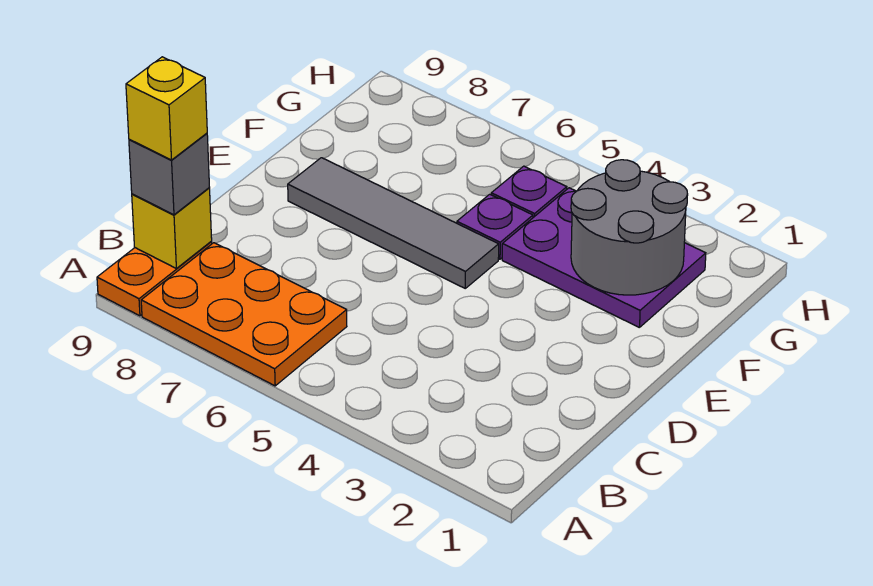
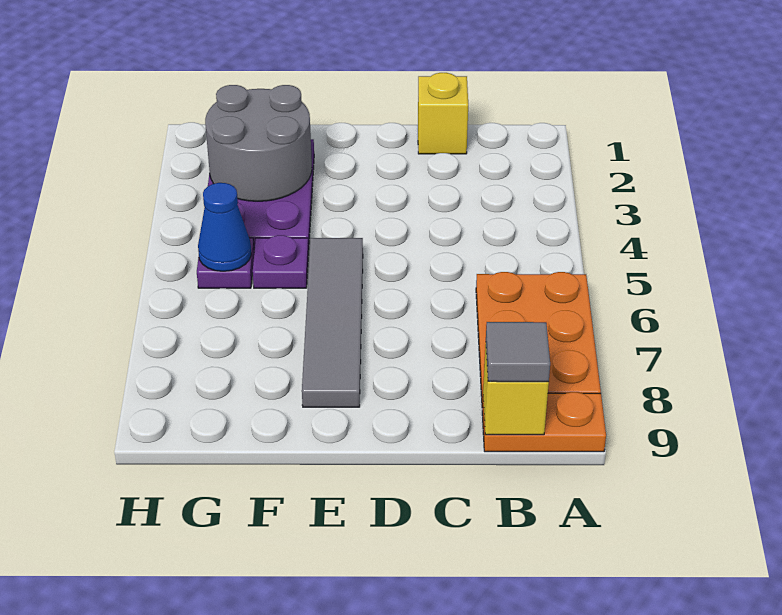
grey brick B9 level 3 -> grey tile B9 level 3
yellow brick B9 level 4 -> yellow brick C1 level 1
none -> blue cone G5 level 2

